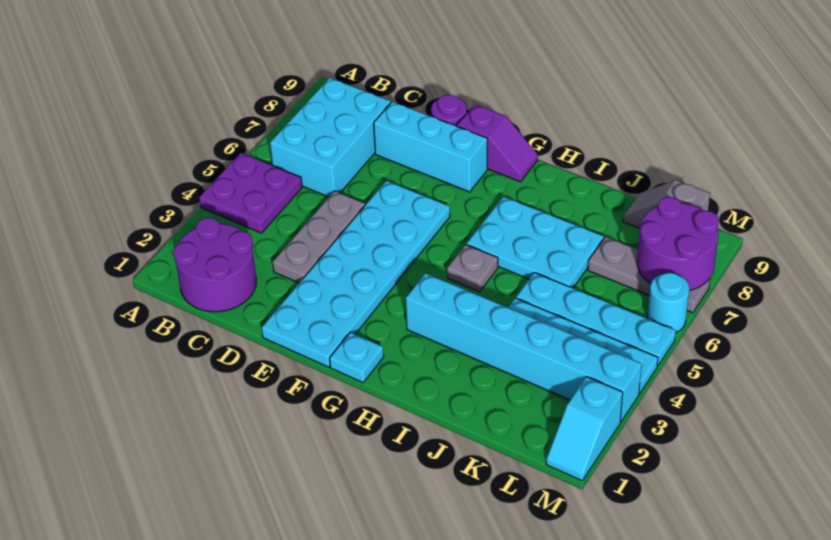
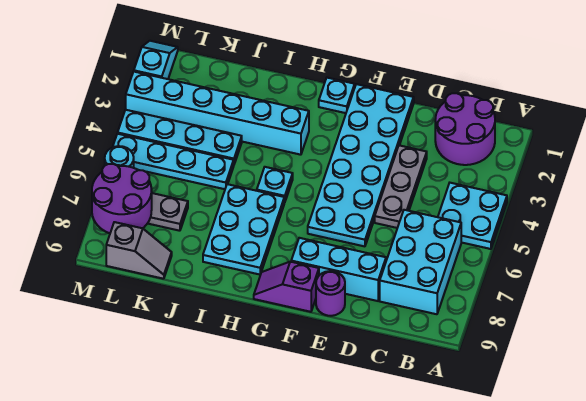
purple plate A4:B5 level 1 -> cyan plate A4:B5 level 1
grey plate H5 level 1 -> cyan plate H5 level 1
cyan plate H6:J7 level 1 -> cyan plate H6:I8 level 1

